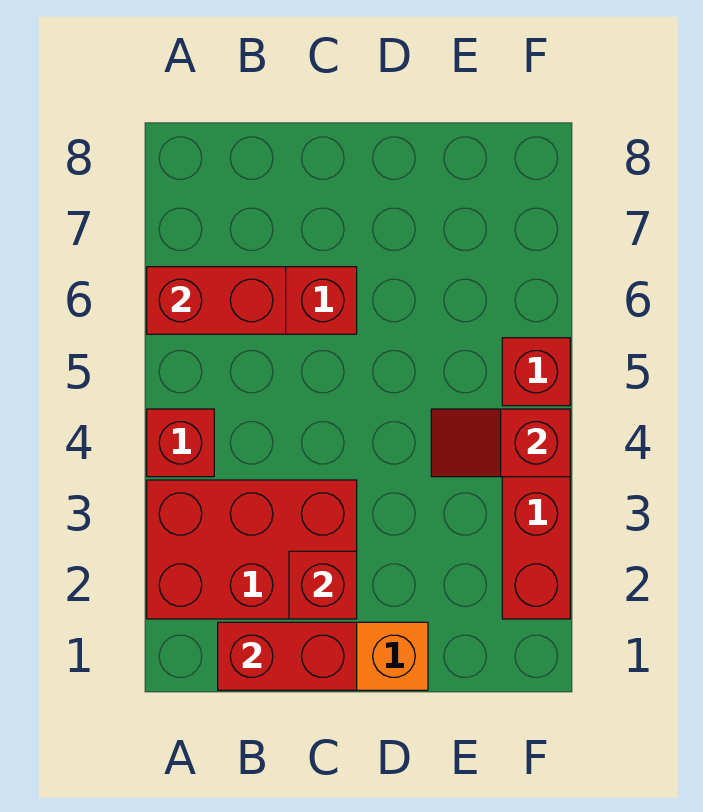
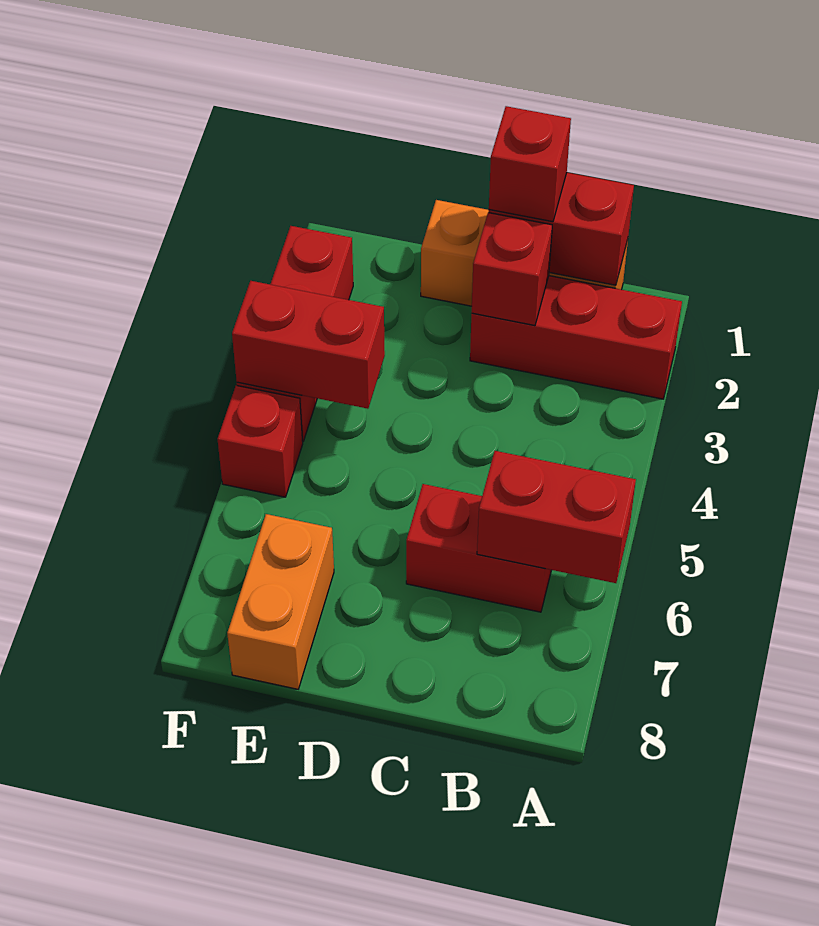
red brick A2:C3 level 1 -> red brick A2:C2 level 1
red brick A4 level 1 -> red brick C1 level 3
red slope E4:F4 level 2 top F -> red brick E4:F4 level 2
none -> orange brick E7:E8 level 1

